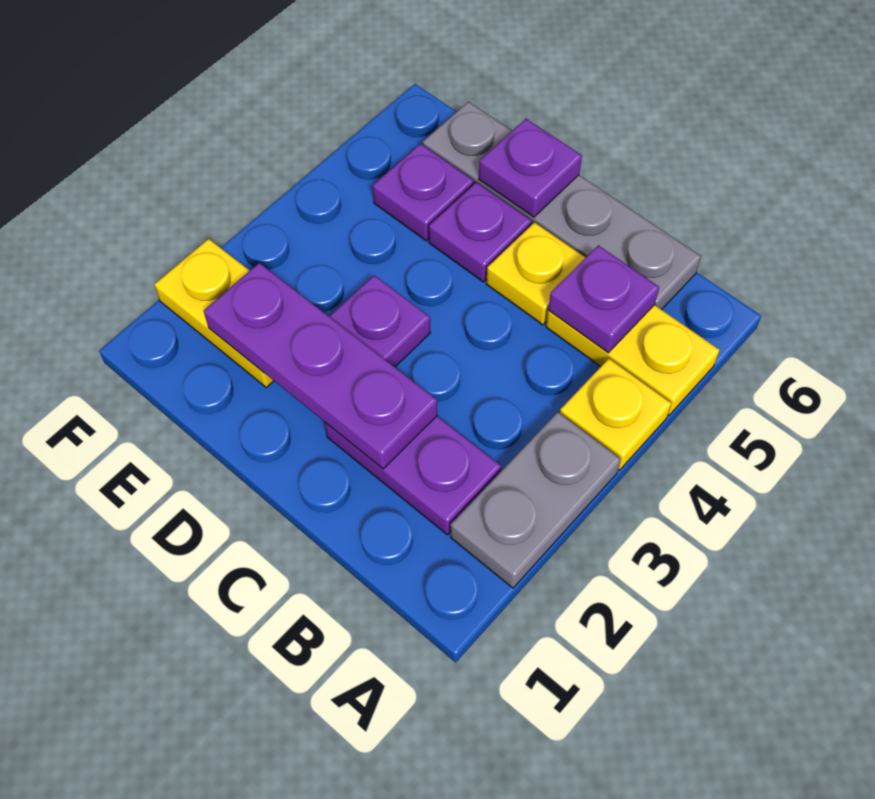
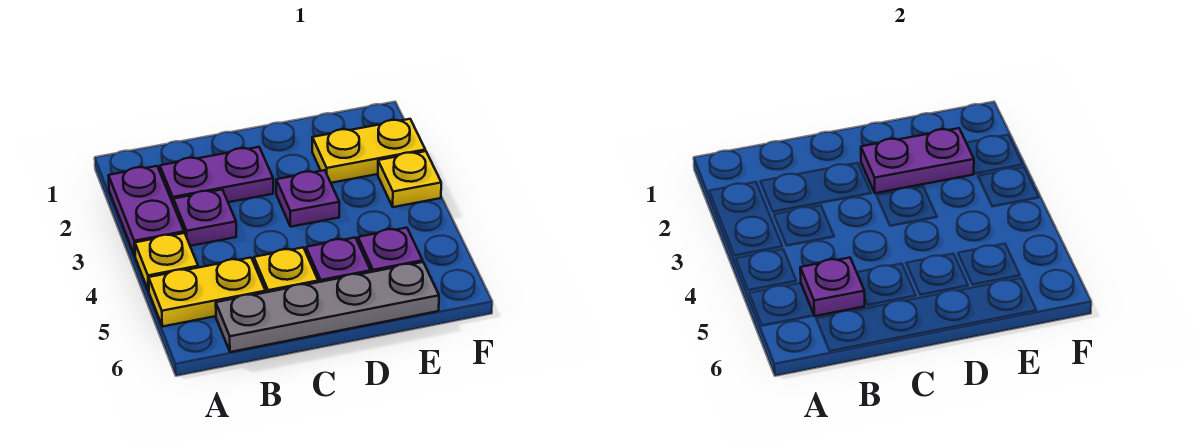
grey plate A2:A3 level 1 -> purple plate A2:A3 level 1
purple plate C2:E2 level 2 -> purple plate D2:E2 level 2
purple plate D6 level 2 -> purple plate B3 level 1
none -> yellow plate F3 level 1

